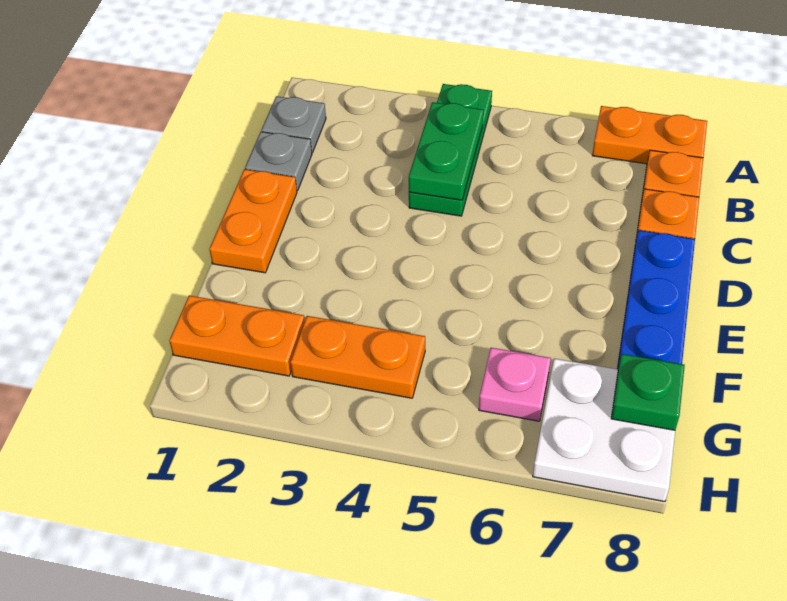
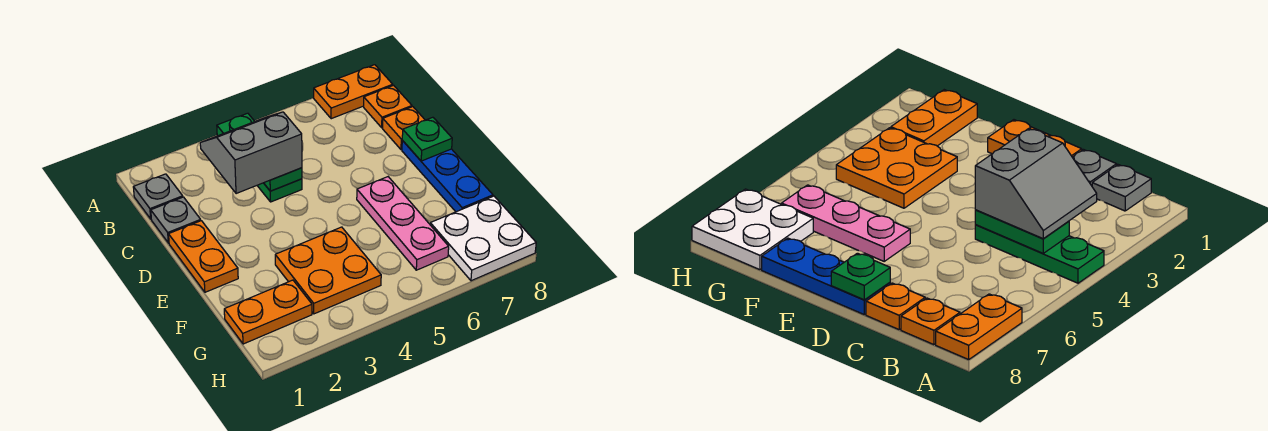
none -> grey slope B3:C4 level 3 top C
orange plate G3:G4 level 1 -> orange plate F3:G4 level 1
pink plate G6 level 1 -> pink plate E6:G6 level 1
green plate G8 level 2 -> green plate D8 level 2

